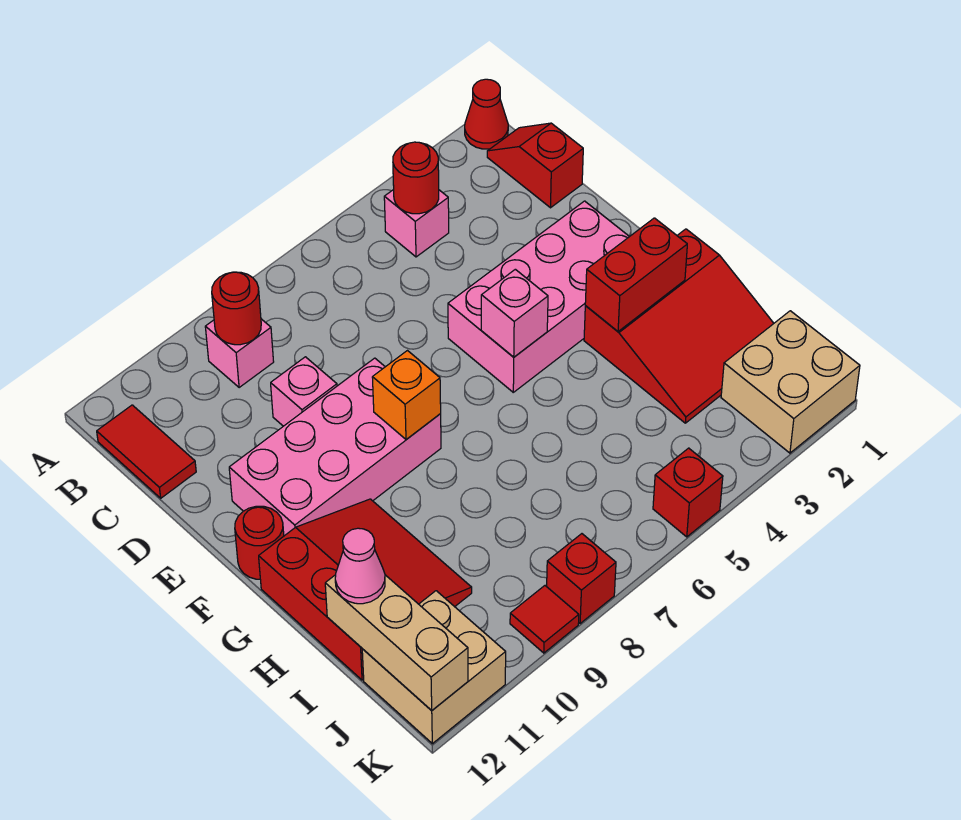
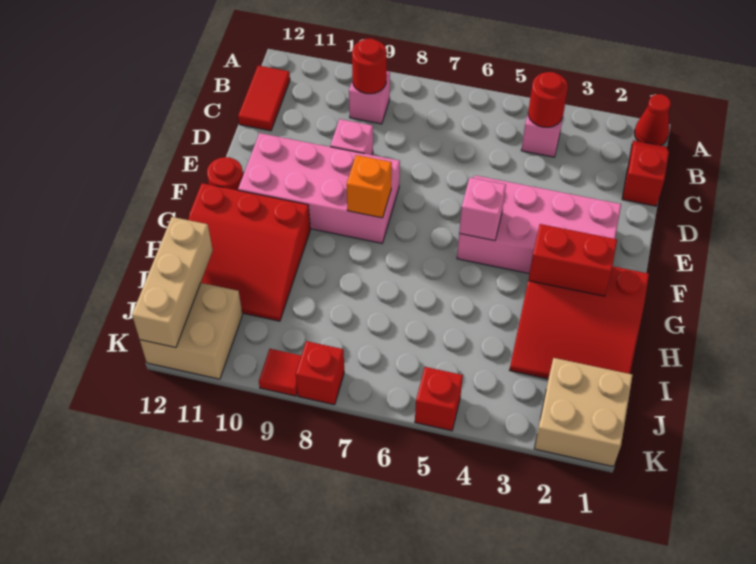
red slope G10:I12 level 1 top 12 -> red slope G10:I12 level 1 top G
pink cone I12 level 3 -> none

